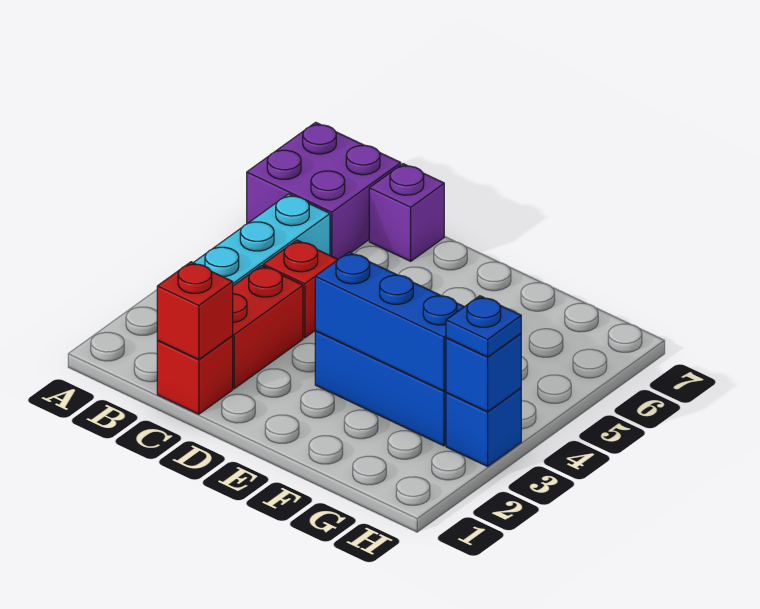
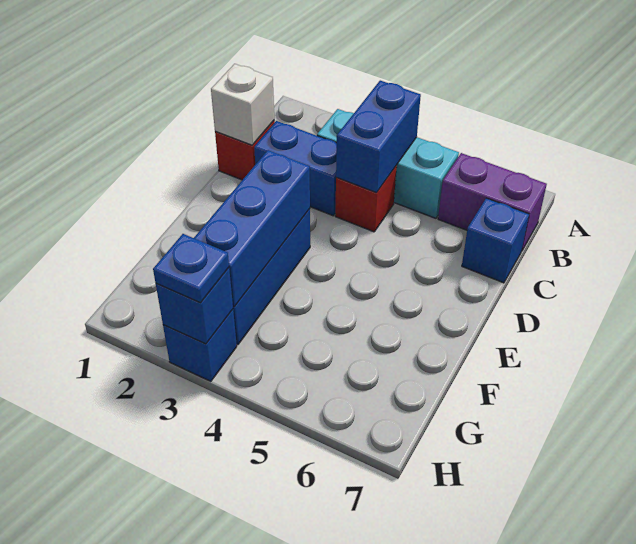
purple brick A6:B7 level 1 -> purple brick B6:B7 level 1
none -> blue brick B4:C4 level 2
red brick C1 level 2 -> white brick C1 level 2
red brick C2:C3 level 1 -> blue brick C2:C3 level 1
purple brick C7 level 1 -> blue brick C7 level 1

